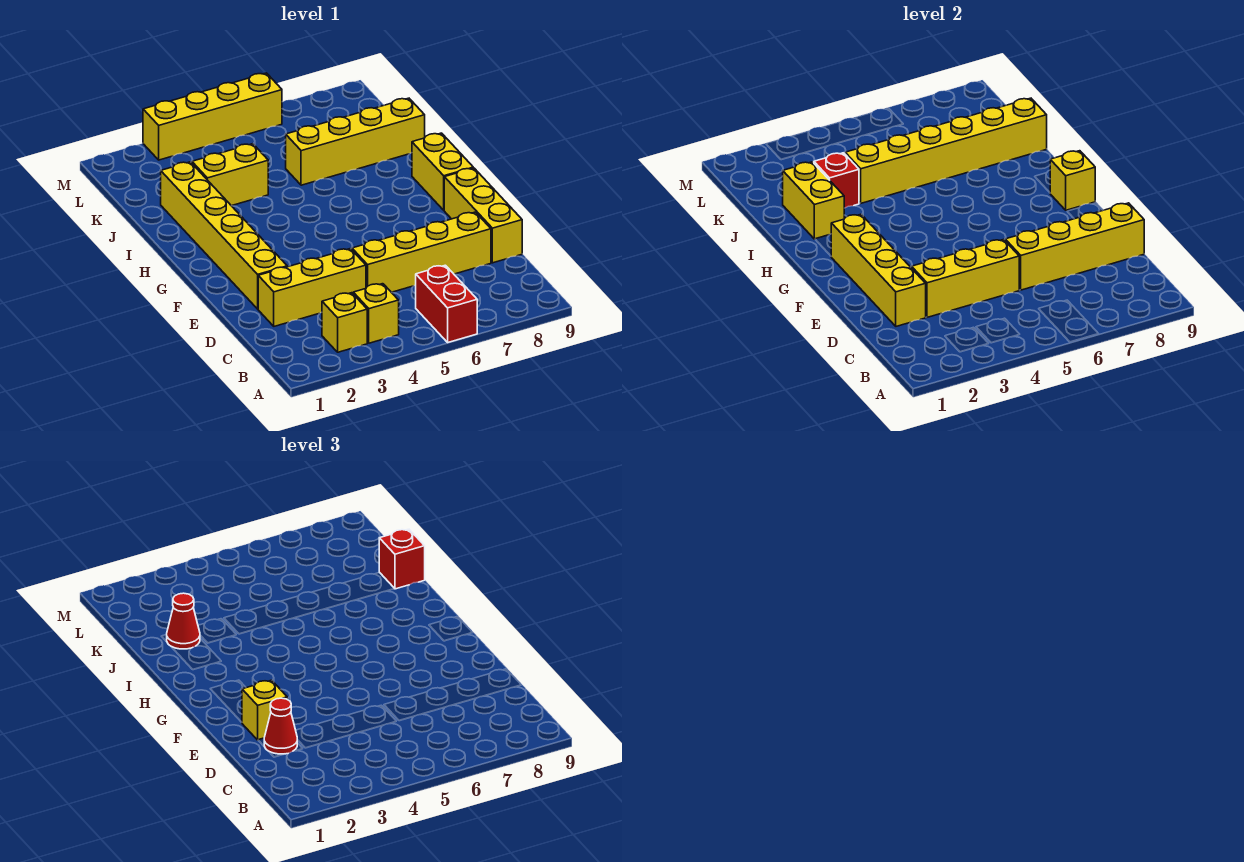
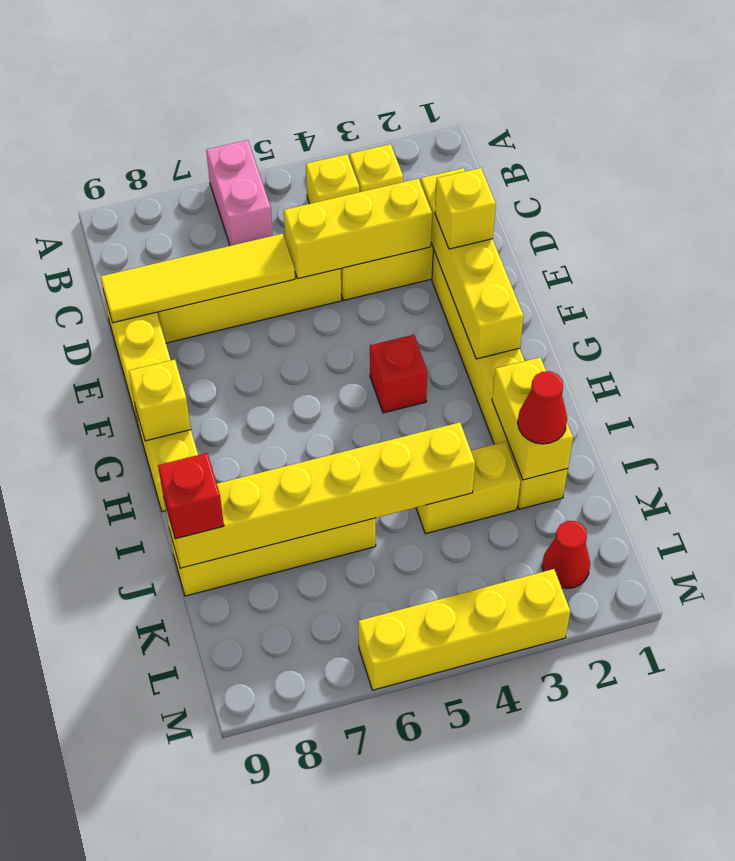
red brick A6:B6 level 1 -> pink brick A6:B6 level 1
red cone D2 level 3 -> red cone L2 level 1
yellow brick D6:D9 level 2 -> yellow tile D6:D9 level 2
red brick J3 level 2 -> red brick G4 level 1

